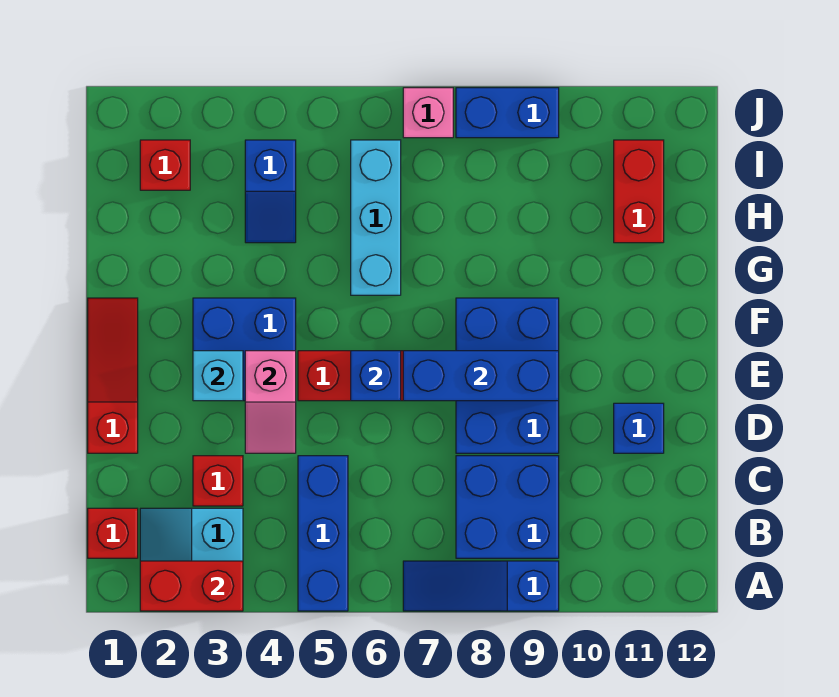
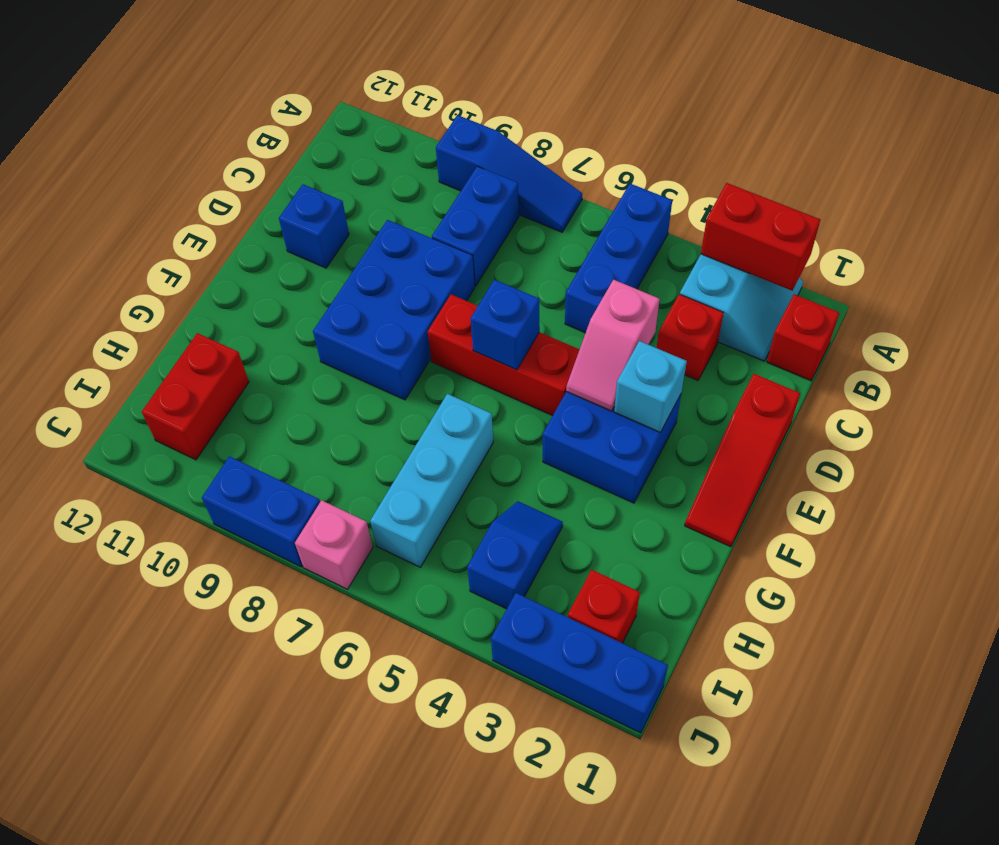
blue brick B8:C9 level 1 -> blue brick B8:C8 level 1
pink slope D4:E4 level 2 top E -> pink slope D4:E4 level 2 top D
blue brick E7:E9 level 2 -> blue brick J1:J3 level 1

